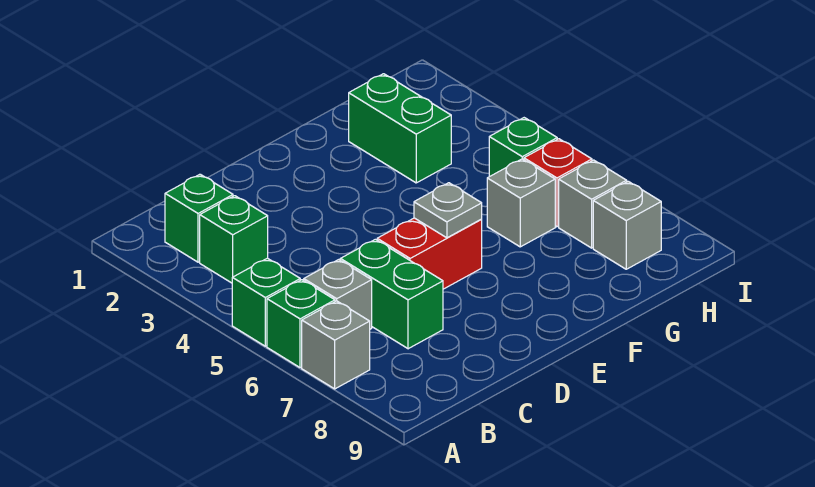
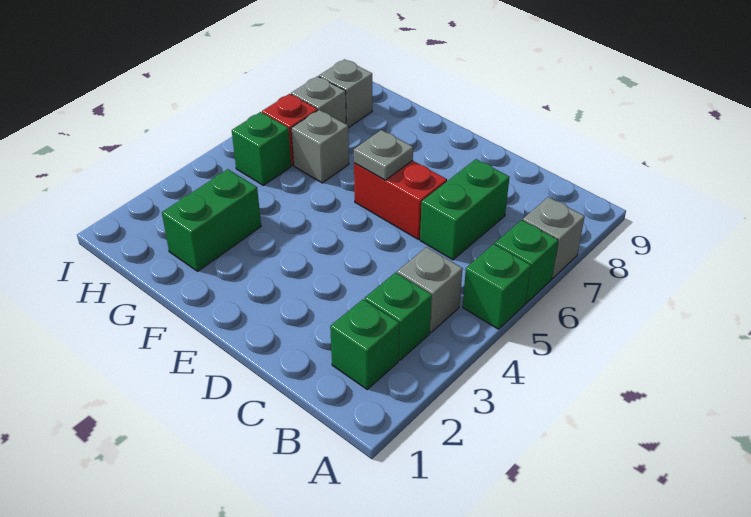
grey brick B6 level 1 -> grey brick B4 level 1

